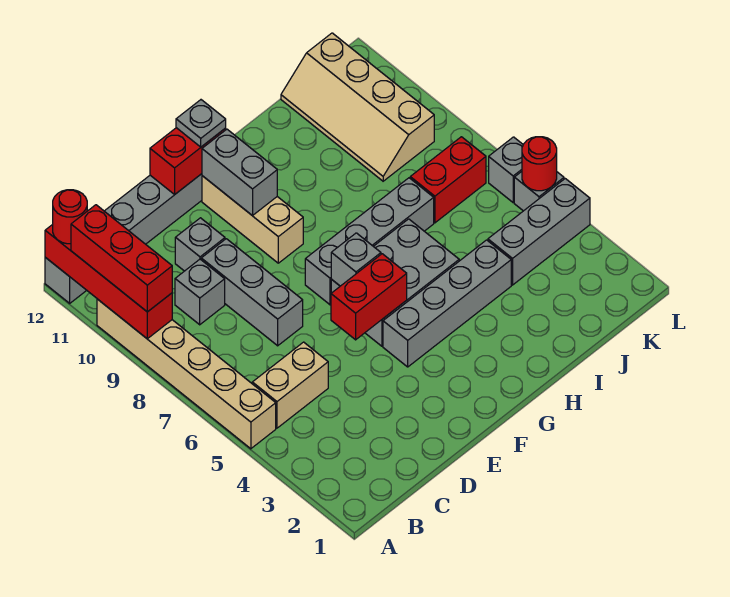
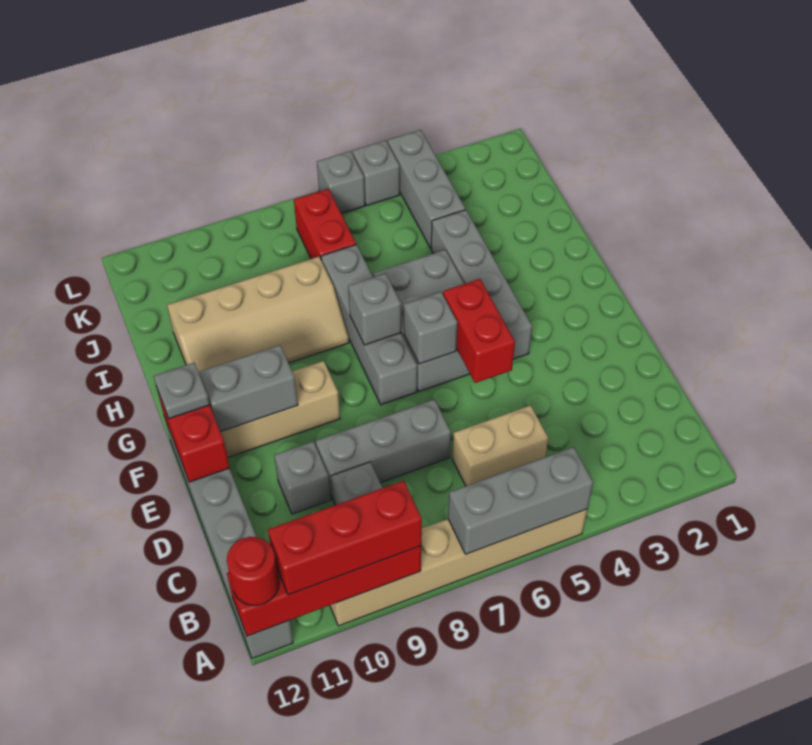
none -> grey brick A5:A7 level 2
tan brick B5:C5 level 1 -> tan brick C5:C6 level 1
none -> grey brick G7 level 2
tan slope J9:K12 level 1 top K -> tan slope H8:I11 level 1 top I
red round brick L5 level 2 -> none

